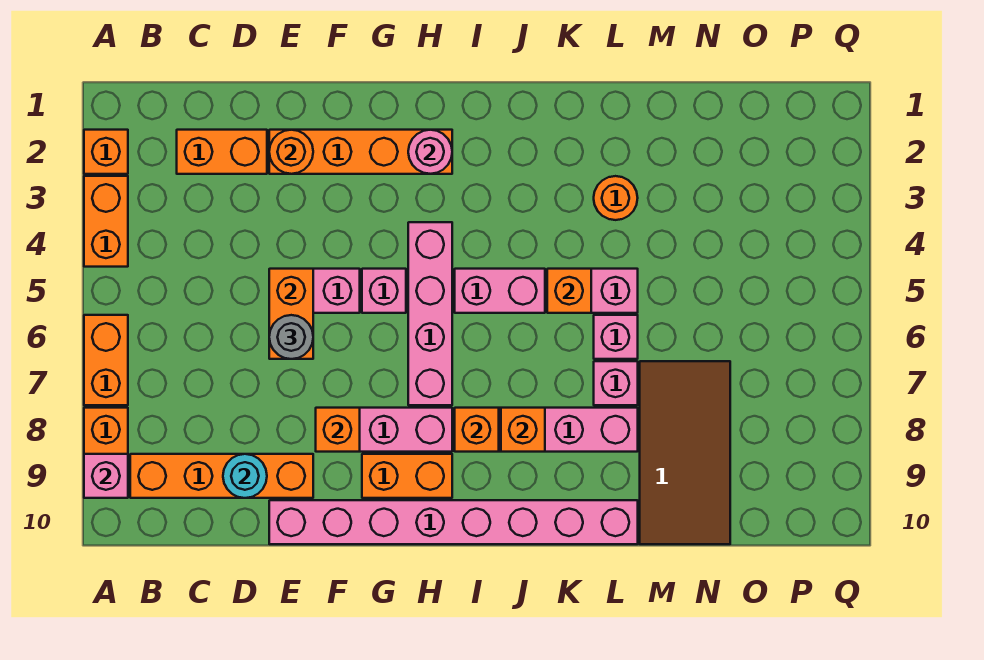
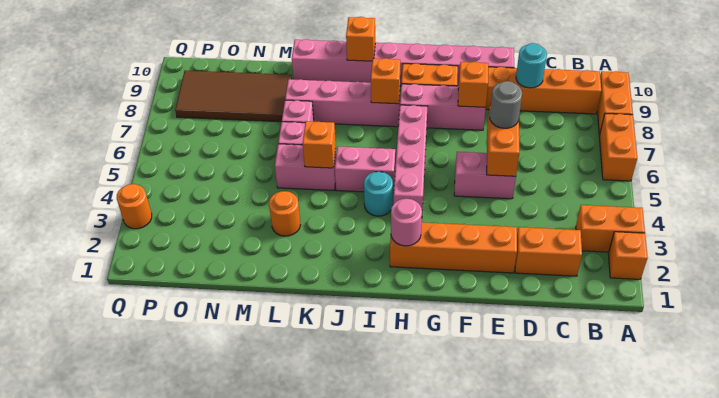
orange brick A3:A4 level 1 -> orange brick A3:B3 level 1
pink brick A9 level 2 -> none
orange round brick E2 level 2 -> orange round brick Q3 level 1
pink brick G5 level 1 -> none
none -> cyan round brick I4 level 1
orange brick J8 level 2 -> orange brick J10 level 2
brown tile M7:N10 level 1 -> brown tile M8:P9 level 1

